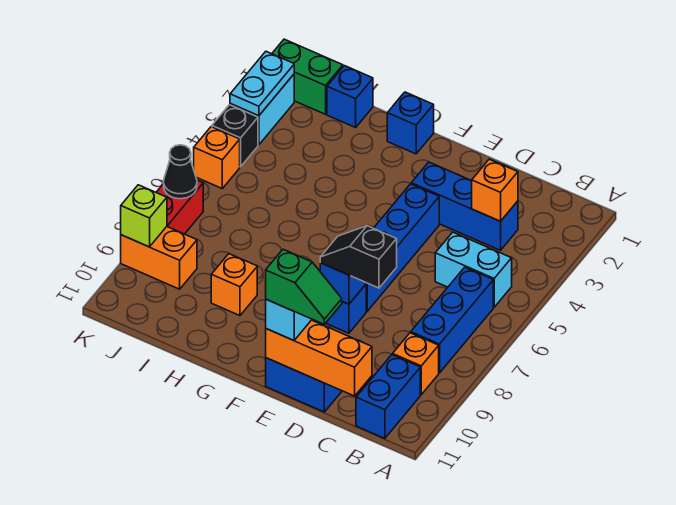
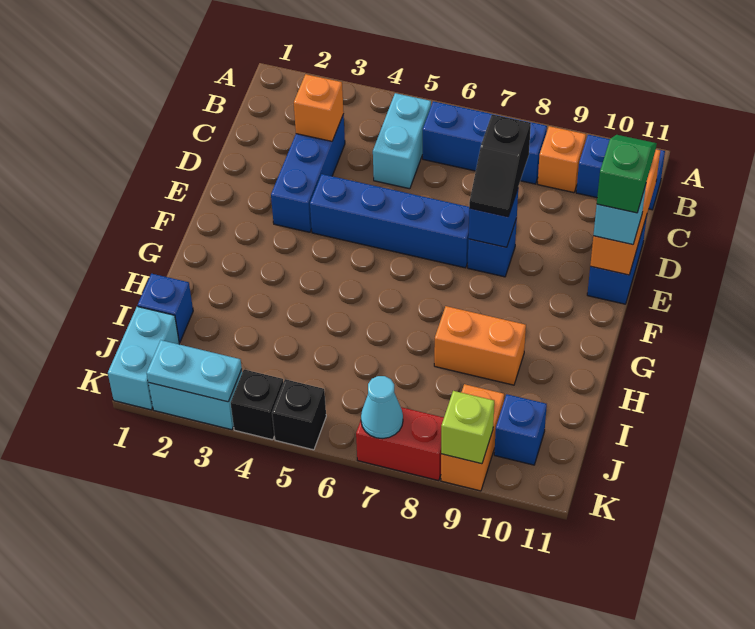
blue brick G1 level 1 -> blue brick J10 level 1
orange brick H9 level 1 -> orange brick H8:H9 level 1
green brick J1:K1 level 1 -> cyan brick J1:K1 level 1
orange brick K5 level 1 -> black brick K5 level 1
black cone K7 level 2 -> cyan cone K7 level 2

